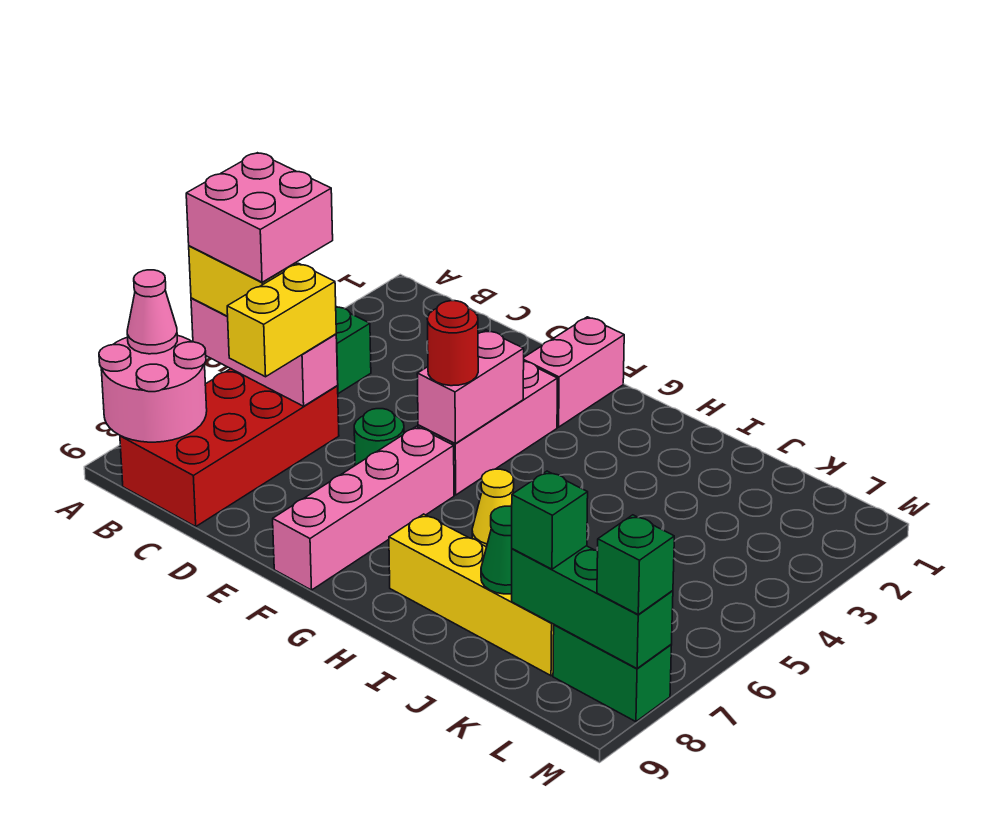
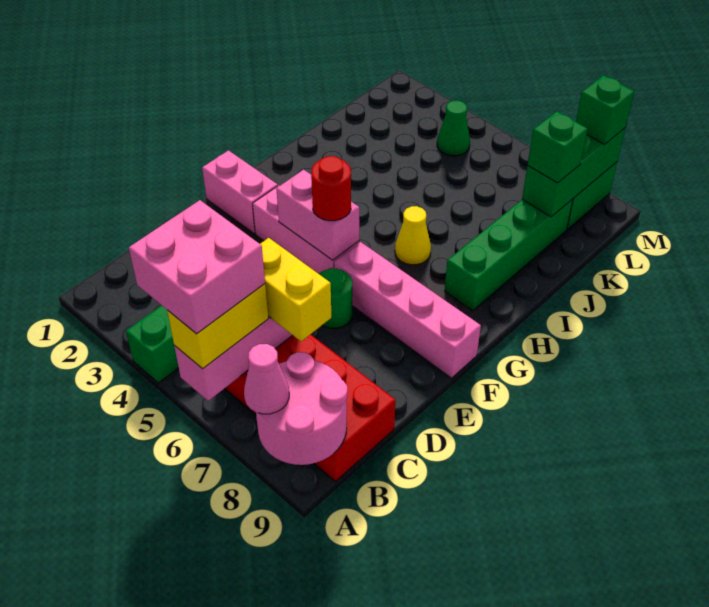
yellow brick H8:K8 level 1 -> green brick H8:K8 level 1
green cone J8 level 2 -> green cone L4 level 1

